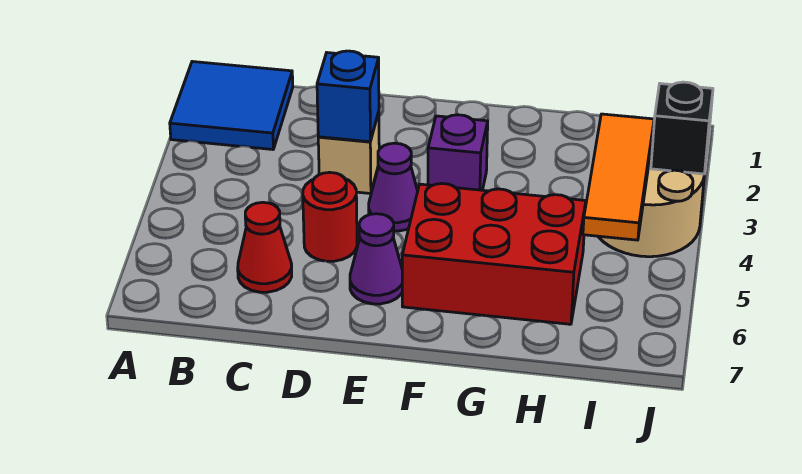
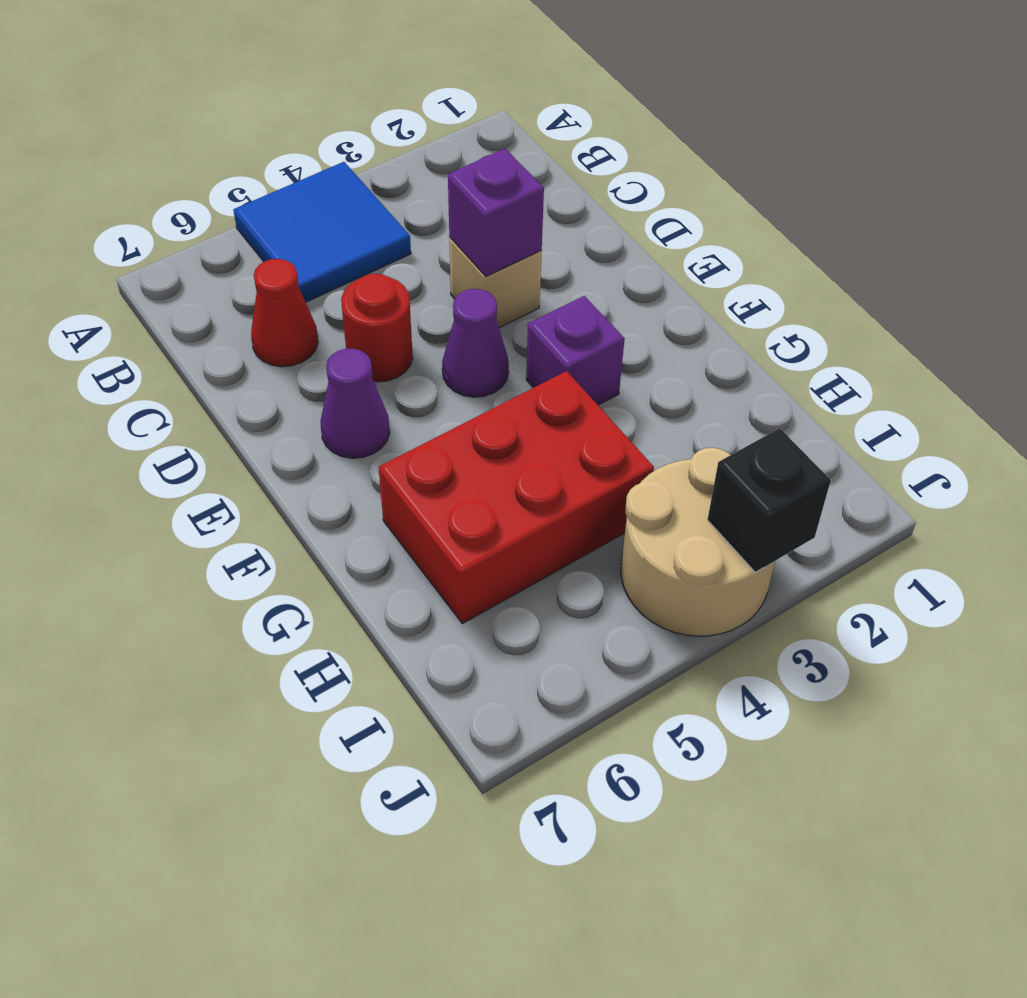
blue tile A1:B2 level 1 -> blue tile A4:B5 level 1
blue brick D3 level 2 -> purple brick D3 level 2
red brick F5:H6 level 1 -> red brick G4:H6 level 1
orange tile I3:I5 level 2 -> none

